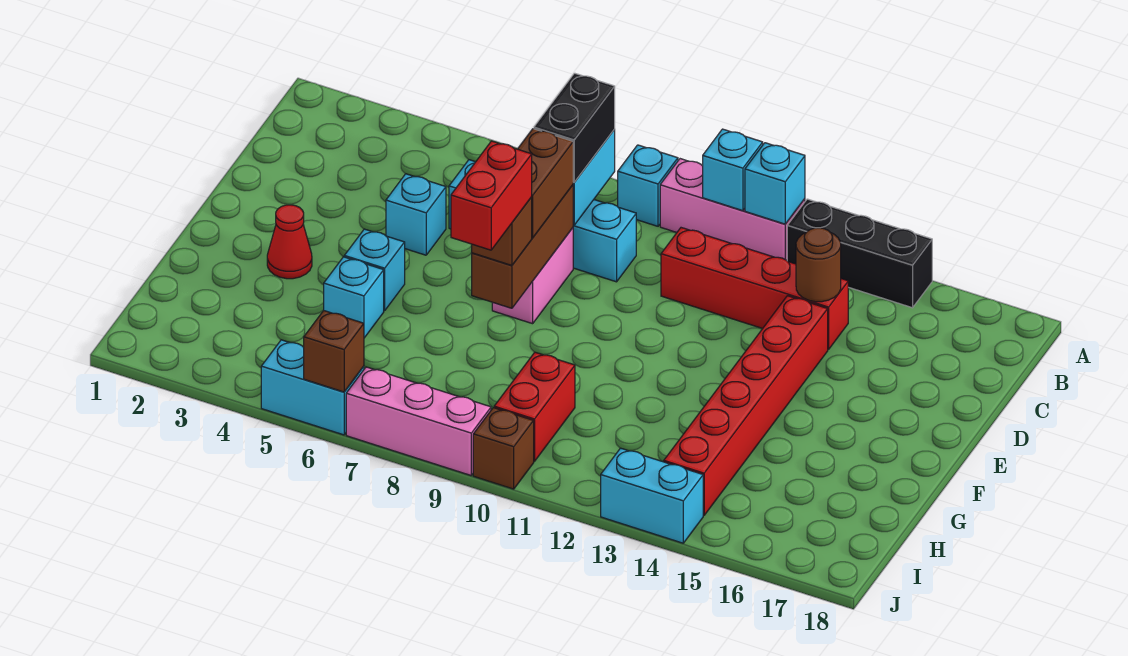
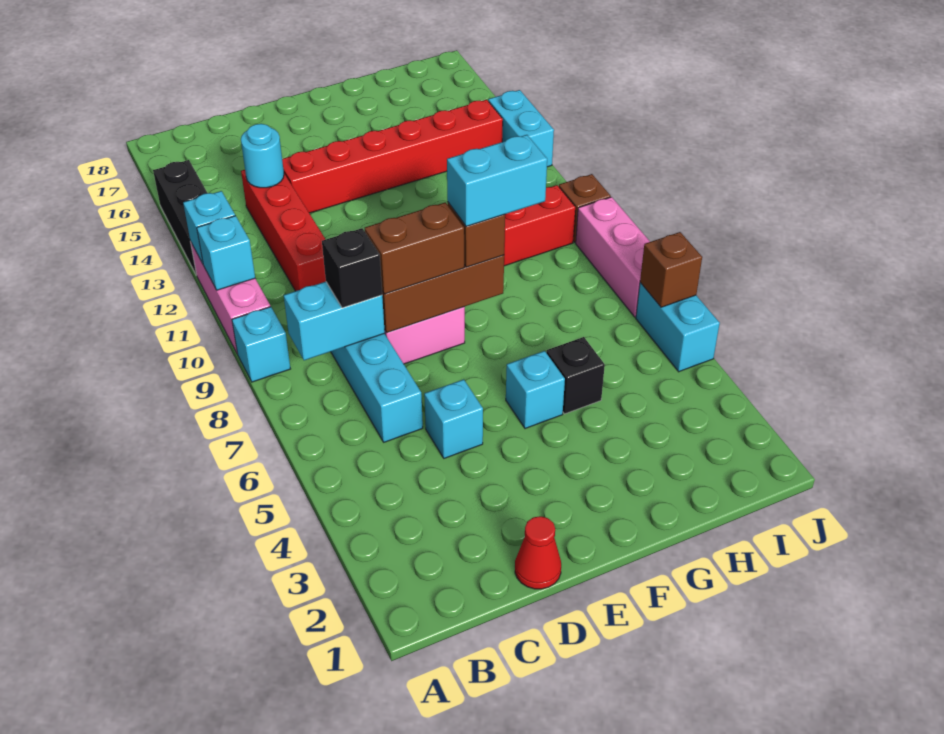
black brick B8:C8 level 3 -> black brick C8 level 3
brown round brick C14 level 2 -> cyan round brick C14 level 2
red cone F3 level 1 -> red cone D1 level 1
red brick F8:G8 level 4 -> cyan brick F8:G8 level 4
cyan brick G5 level 1 -> black brick G5 level 1

